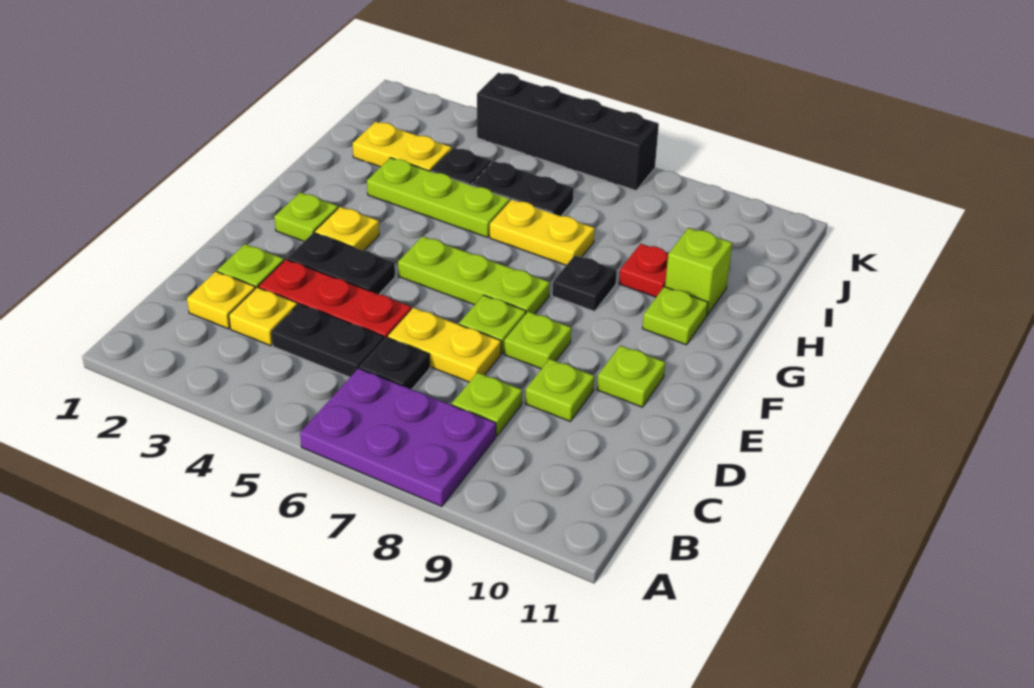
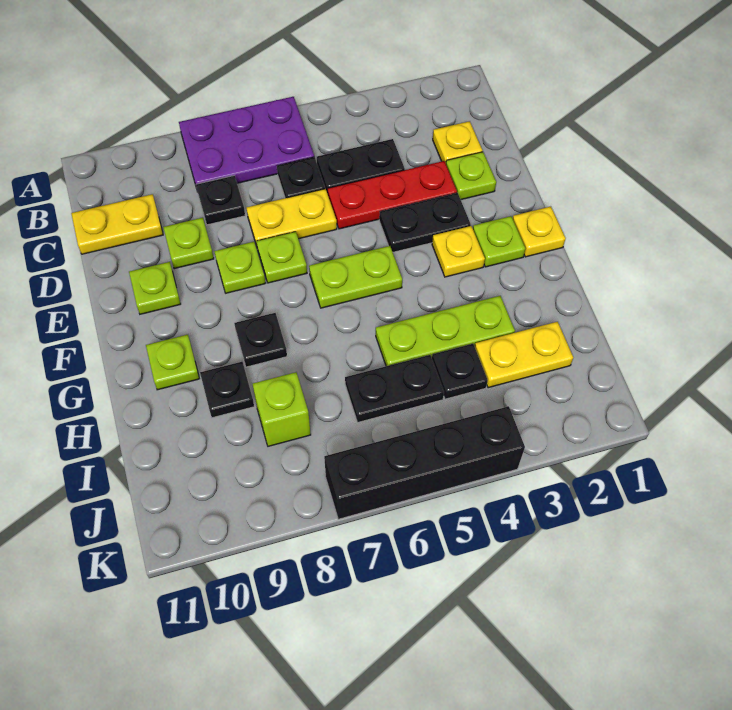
yellow plate C3 level 1 -> yellow plate F1 level 1
lime plate C8 level 1 -> black plate C8 level 1
lime plate F5:F7 level 1 -> lime plate F5:F6 level 1
yellow plate H6:H7 level 1 -> yellow plate C10:C11 level 1
red plate H9 level 1 -> black plate H9 level 1
lime brick H10 level 1 -> lime brick I8 level 1

